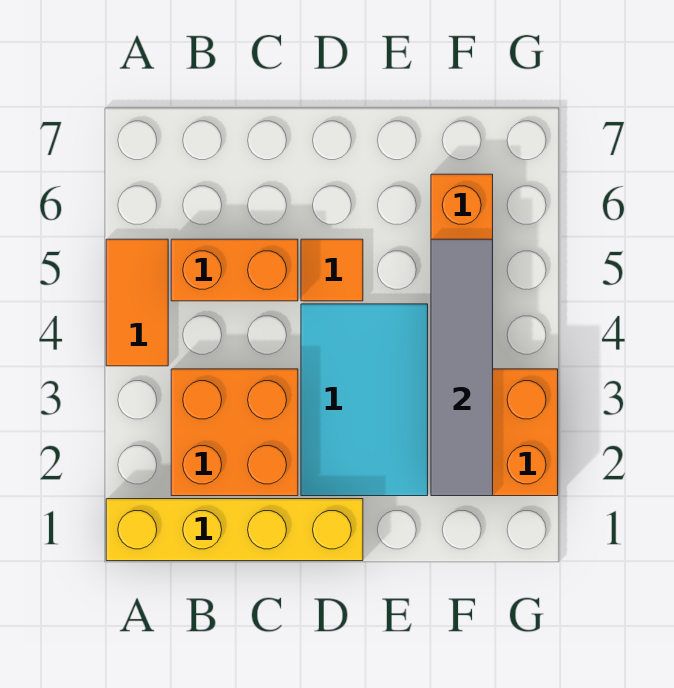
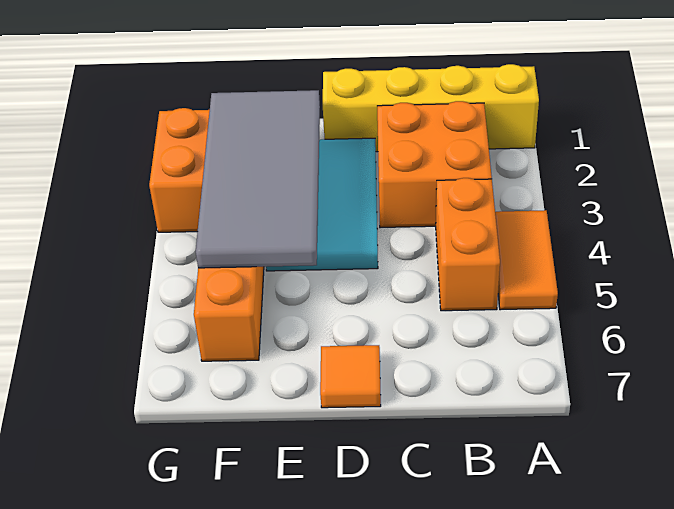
orange brick B5:C5 level 1 -> orange brick B4:B5 level 1
orange tile D5 level 1 -> orange tile D7 level 1
grey tile F2:F5 level 2 -> grey tile E2:F5 level 2

